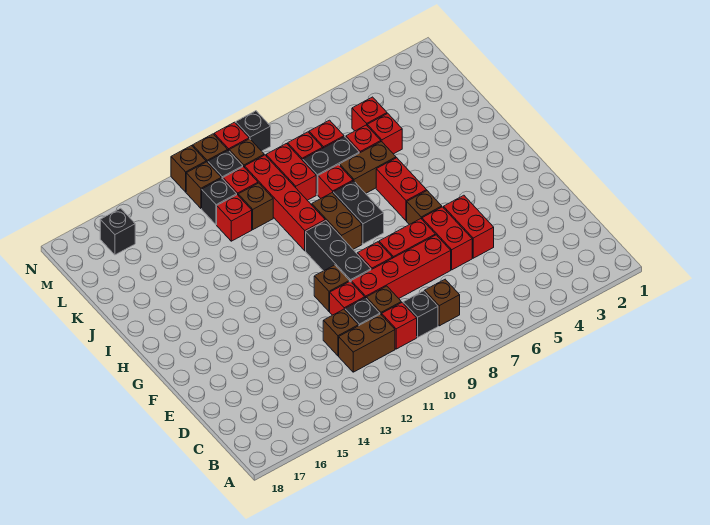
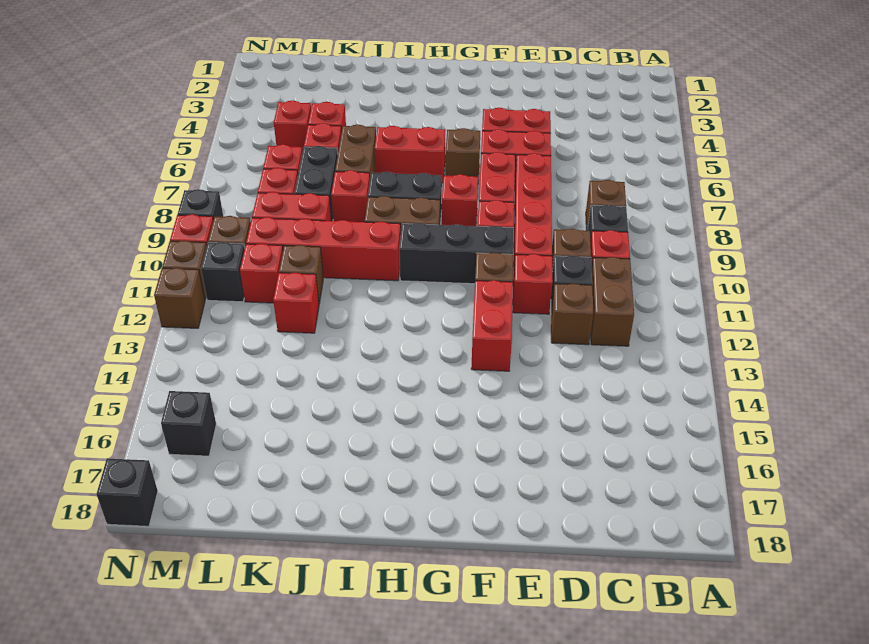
none -> red brick F12:F13 level 1
none -> red brick G8 level 1
black brick L12 level 1 -> black brick N18 level 1
brown brick M12 level 1 -> none

